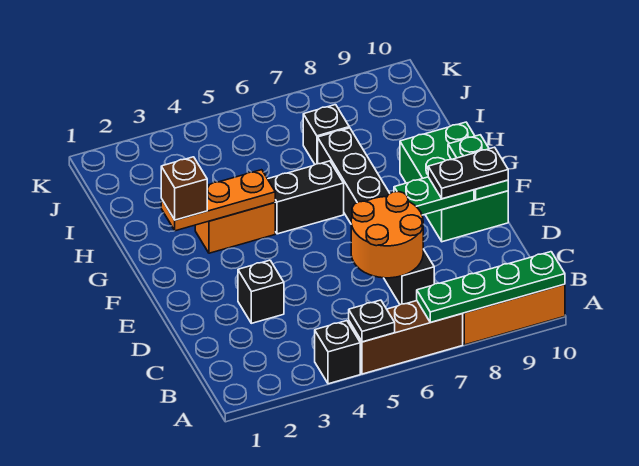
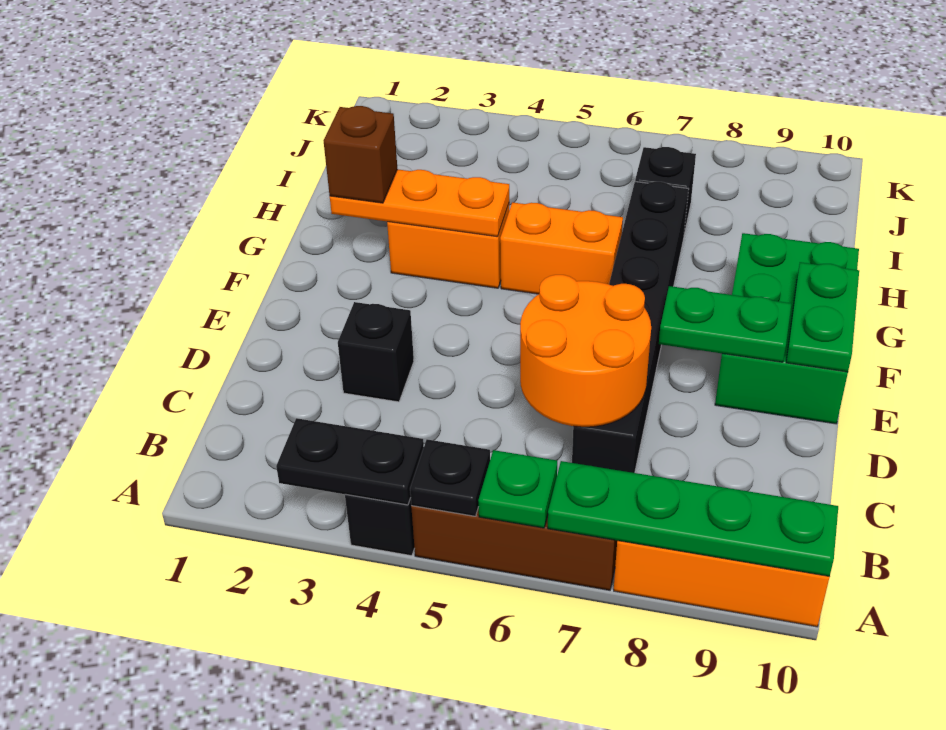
none -> green plate A6 level 2
black plate E9:E10 level 3 -> black plate A3:A4 level 2
black brick G5:G6 level 1 -> orange brick G5:G6 level 1

